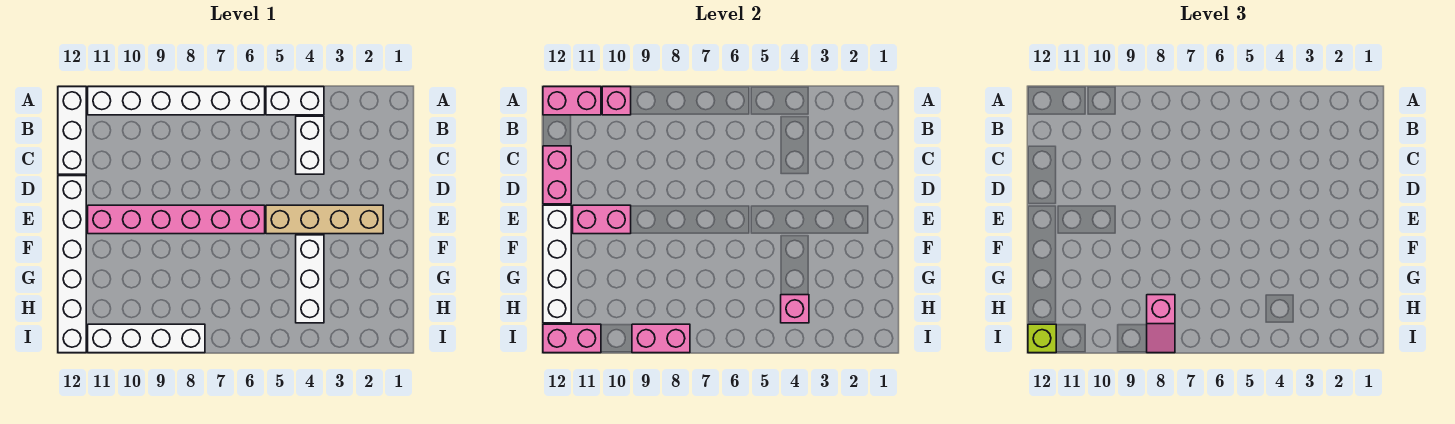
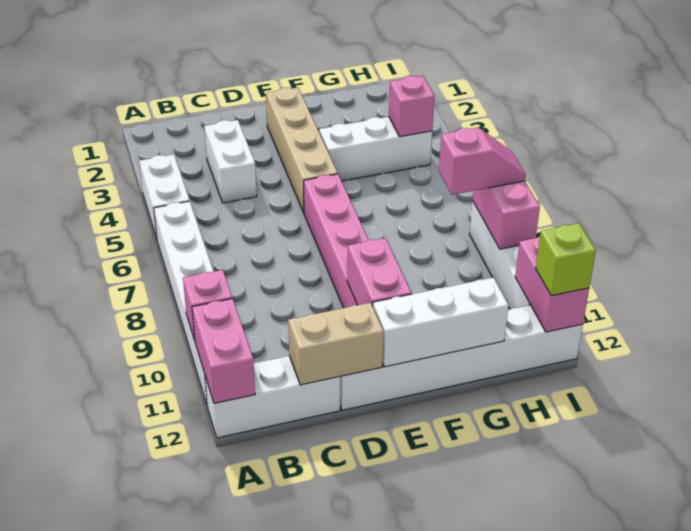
white brick B4:C4 level 1 -> white brick C3:C4 level 1
pink brick C12:D12 level 2 -> tan brick C12:D12 level 2
white brick E12:H12 level 2 -> white brick E12:G12 level 2

